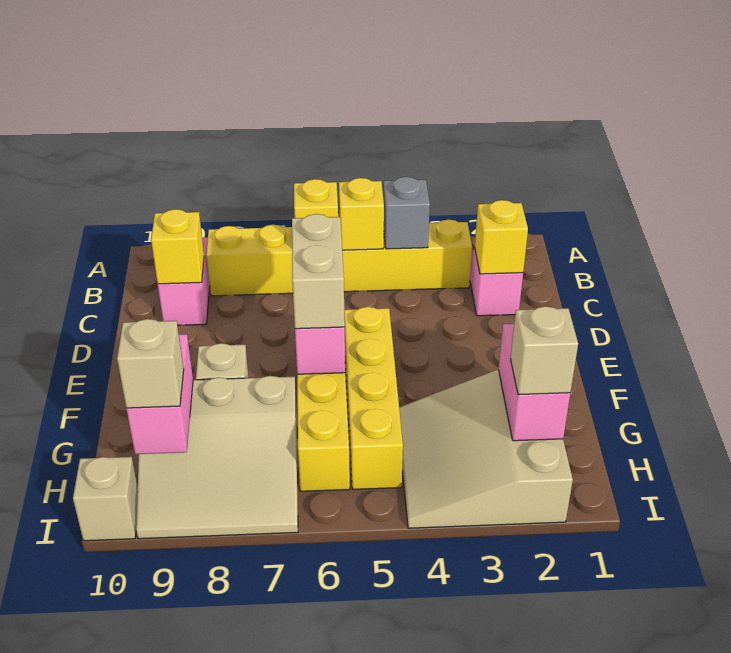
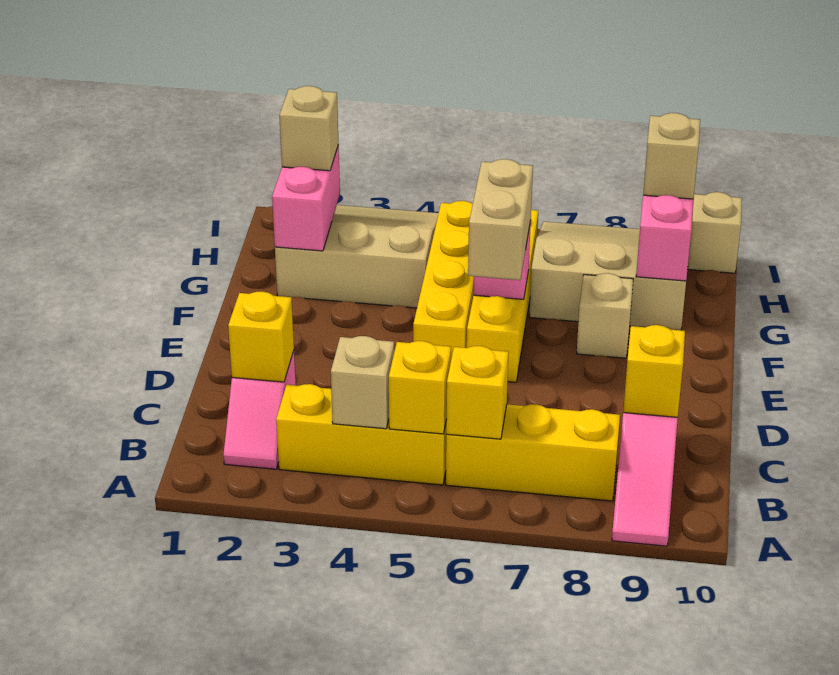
grey brick B4 level 2 -> tan brick B4 level 2
tan slope G2:I4 level 1 top 2 -> tan slope G2:I4 level 1 top G

